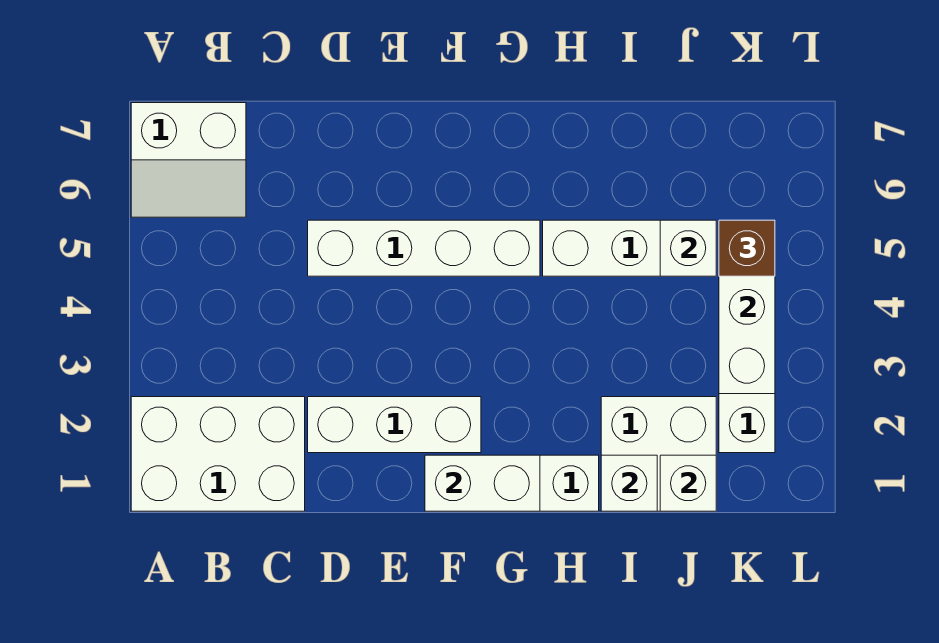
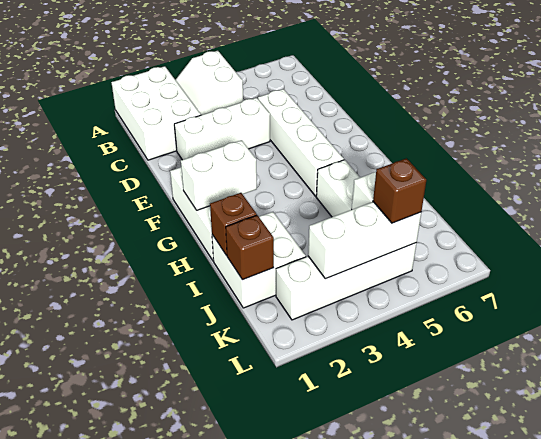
white slope A6:B7 level 1 top 7 -> white slope A3:B4 level 1 top 4
white brick D2:F2 level 1 -> white brick D2:D4 level 1
white brick F1:G1 level 2 -> white brick G1:G2 level 2
white brick I1 level 2 -> brown brick I1 level 2
white brick J1 level 2 -> brown brick J1 level 2

